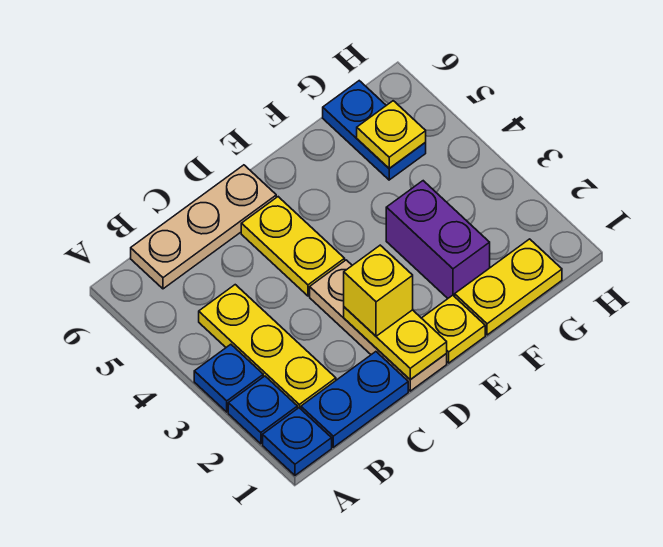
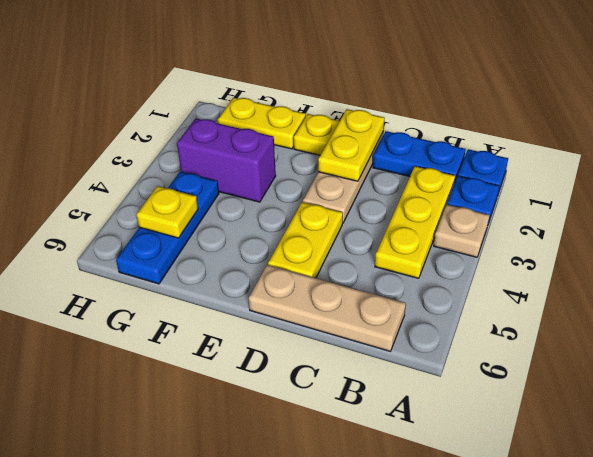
blue plate A3 level 1 -> tan plate A3 level 1
yellow brick D2 level 3 -> none
purple brick F2:F3 level 1 -> purple brick F3:G3 level 1
blue plate G5:G6 level 1 -> blue plate G4:G6 level 1

